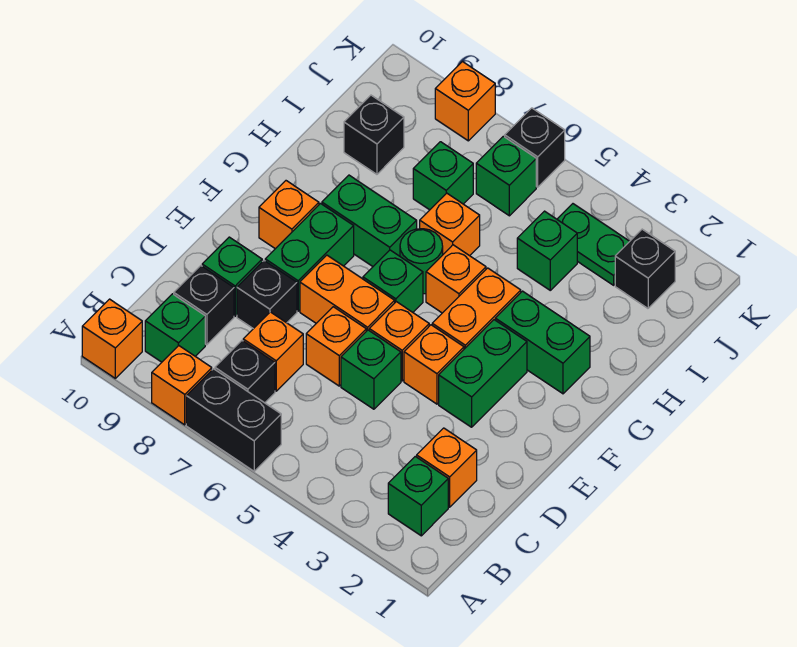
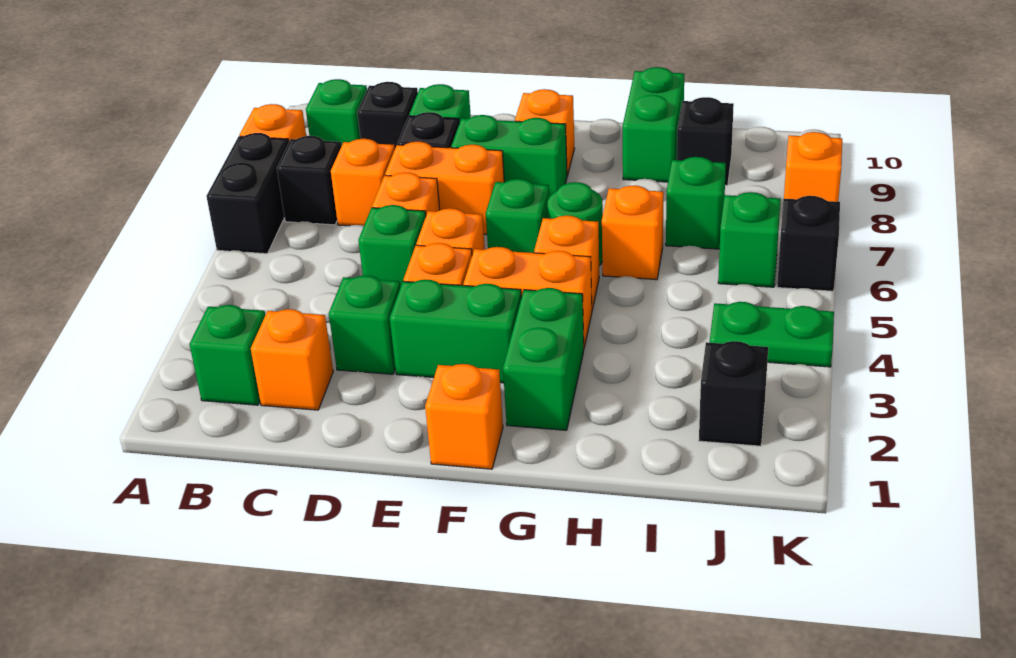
orange brick A10 level 1 -> orange brick F1 level 1
orange brick E6:E7 level 1 -> orange brick D7:E7 level 1
green brick G7:G8 level 1 -> green brick H9:H10 level 1
green brick I4 level 1 -> green brick D3 level 1
green plate J3:J4 level 1 -> green plate J4:K4 level 1

